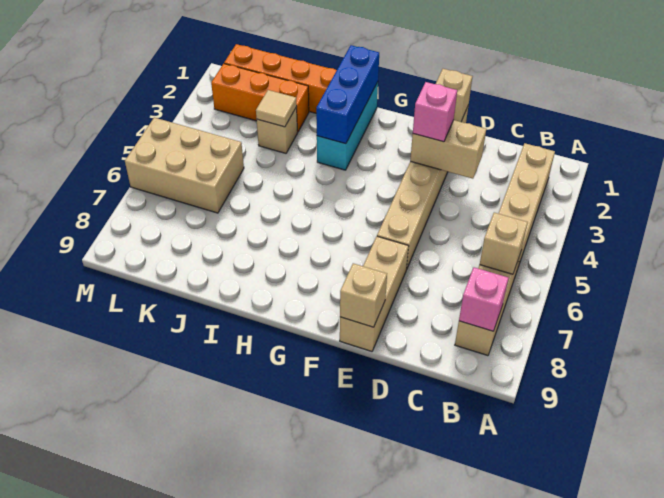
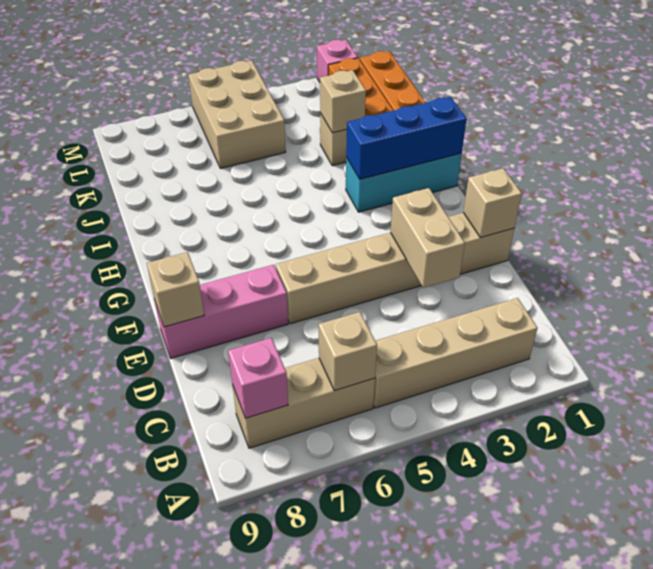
pink brick E3 level 3 -> pink brick M2 level 1
tan brick E7:E9 level 1 -> pink brick E7:E9 level 1
tan tile J3 level 2 -> tan brick J3 level 2

